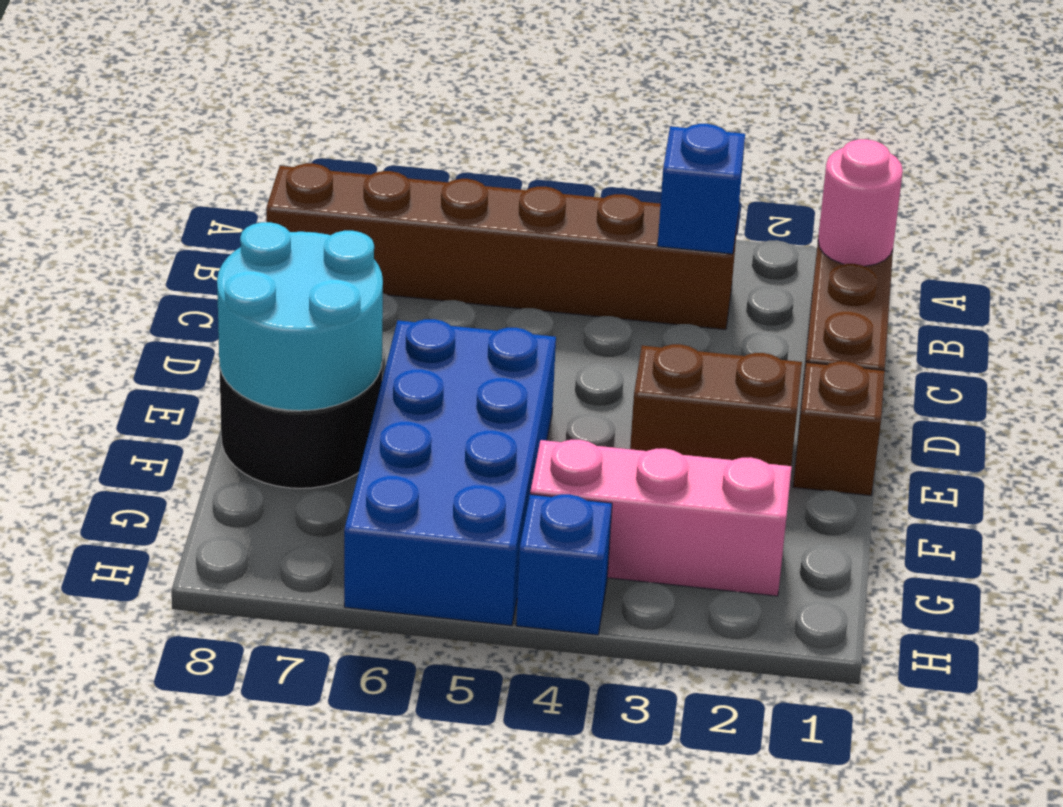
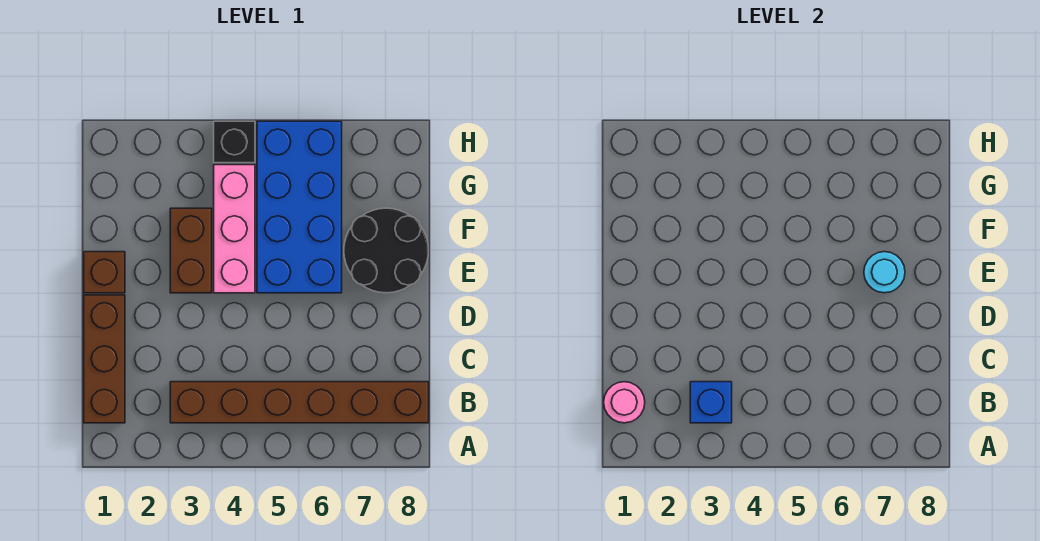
brown brick E2:E3 level 1 -> brown brick E3:F3 level 1
cyan round brick E7:F8 level 2 -> cyan round brick E7 level 2
pink brick G2:G4 level 1 -> pink brick E4:G4 level 1
blue brick H4 level 1 -> black brick H4 level 1

